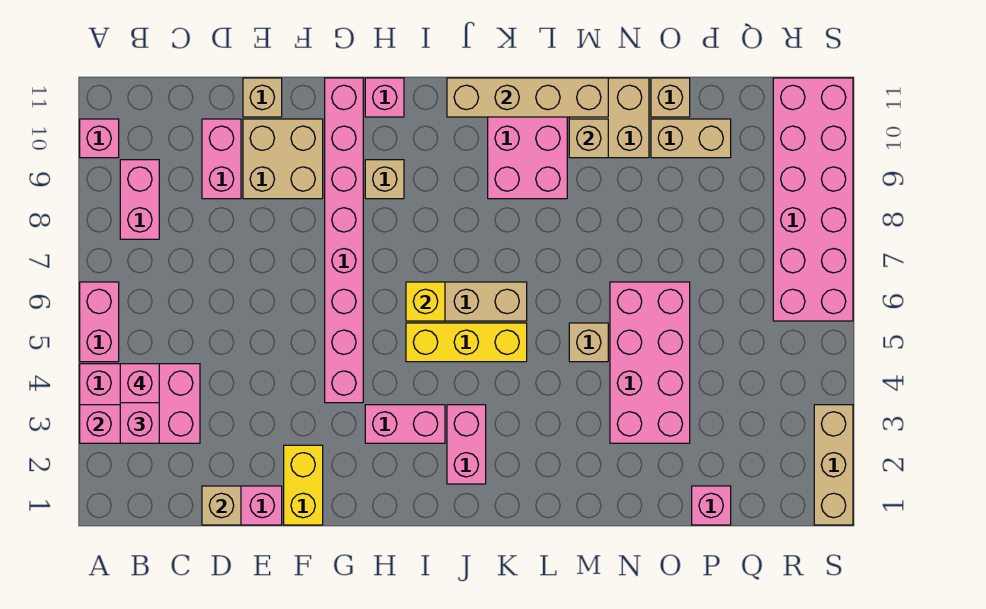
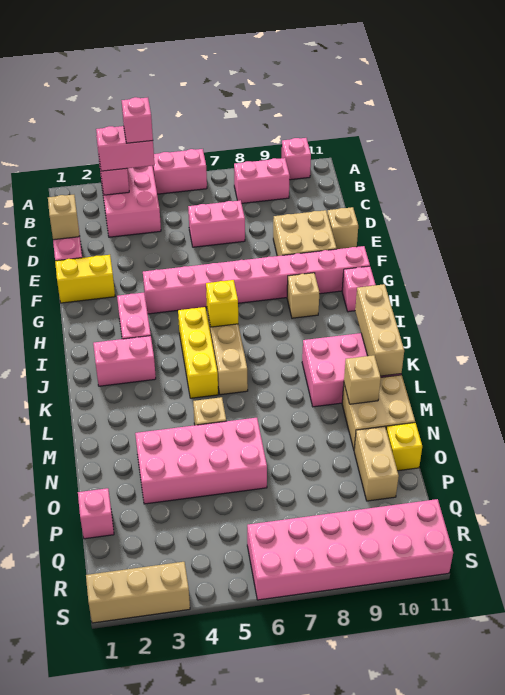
pink brick D9:D10 level 1 -> pink brick D6:D7 level 1
tan brick J11:M11 level 2 -> tan brick J11:L11 level 2
tan brick O11 level 1 -> yellow brick O11 level 1

